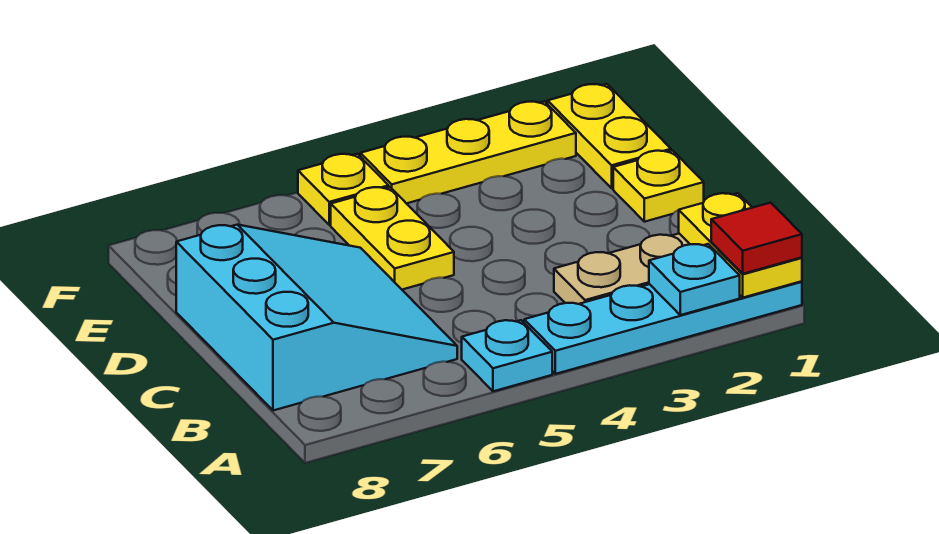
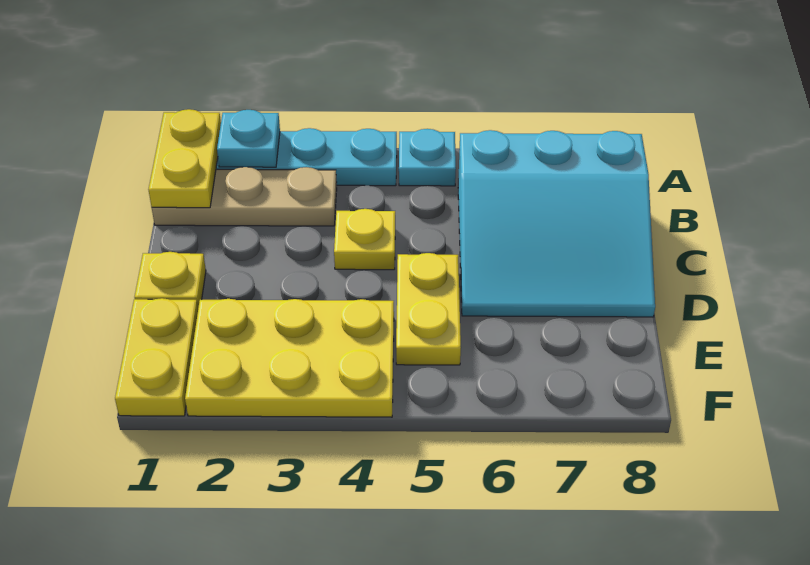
red tile A1 level 3 -> none
cyan slope B6:D8 level 1 top 8 -> cyan slope B6:D8 level 1 top B
yellow plate F2:F4 level 1 -> yellow plate E2:F4 level 1
yellow plate F5 level 1 -> yellow plate C4 level 1

